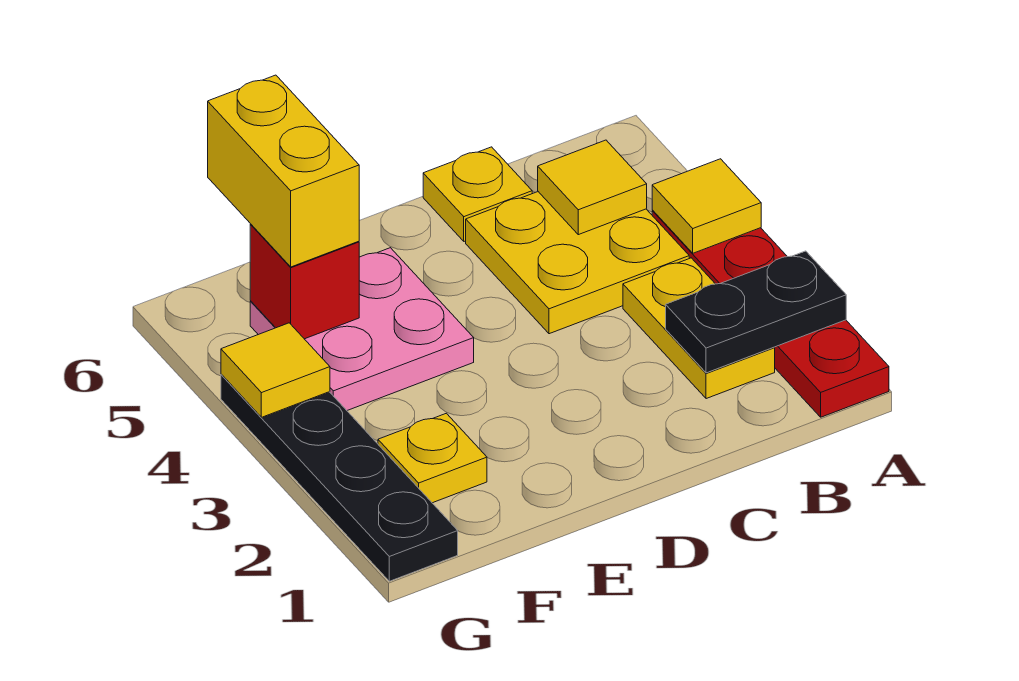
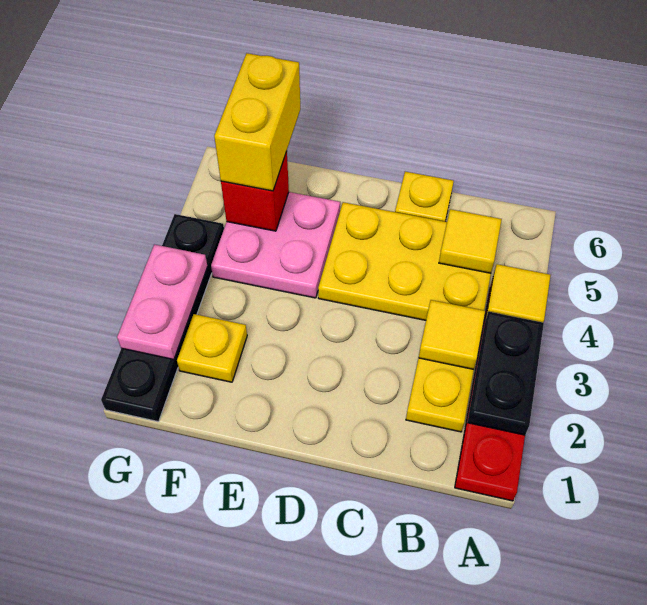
black plate A2:B2 level 2 -> black plate A2:A3 level 2
yellow plate B4:C5 level 1 -> yellow plate B4:D5 level 1
none -> pink plate G2:G3 level 2
yellow tile G4 level 2 -> yellow tile B3 level 2

